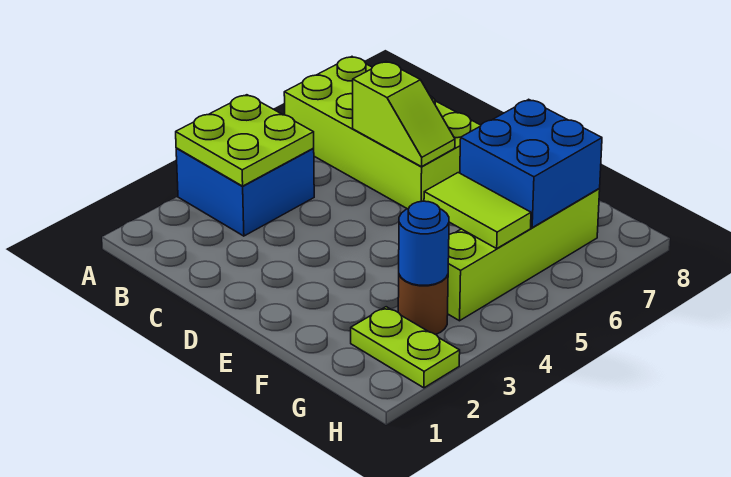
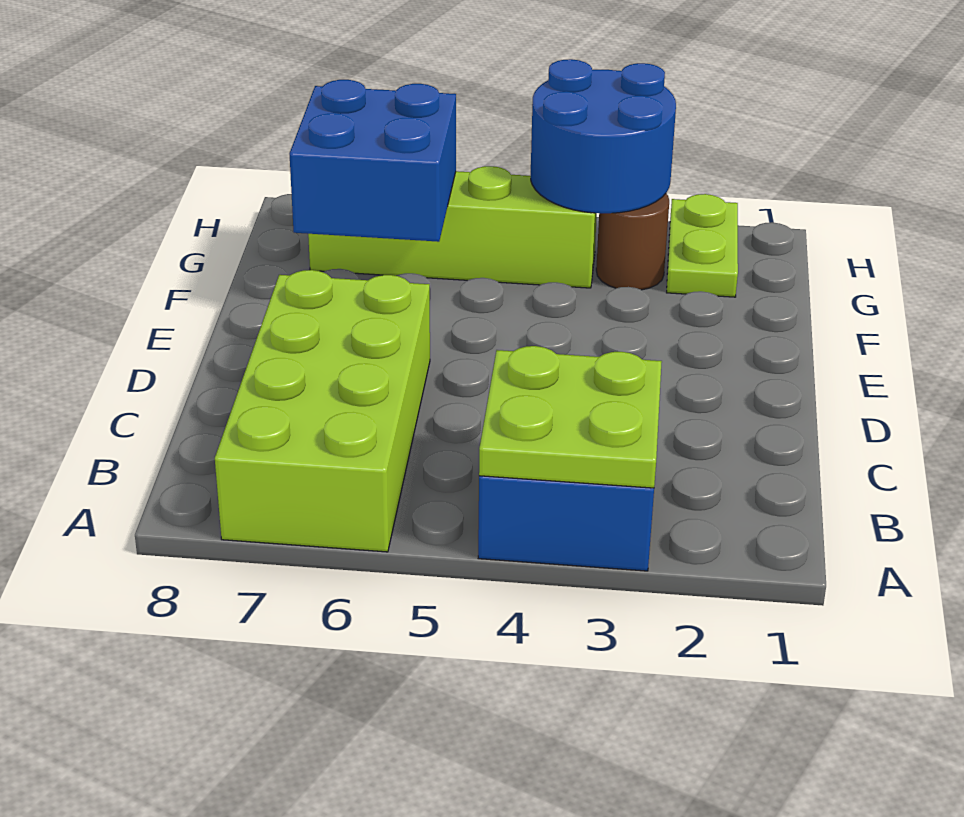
lime slope C6:D6 level 2 top C -> none
lime tile F5:G5 level 2 -> none
blue round brick G3 level 2 -> blue round brick G3:H4 level 2

